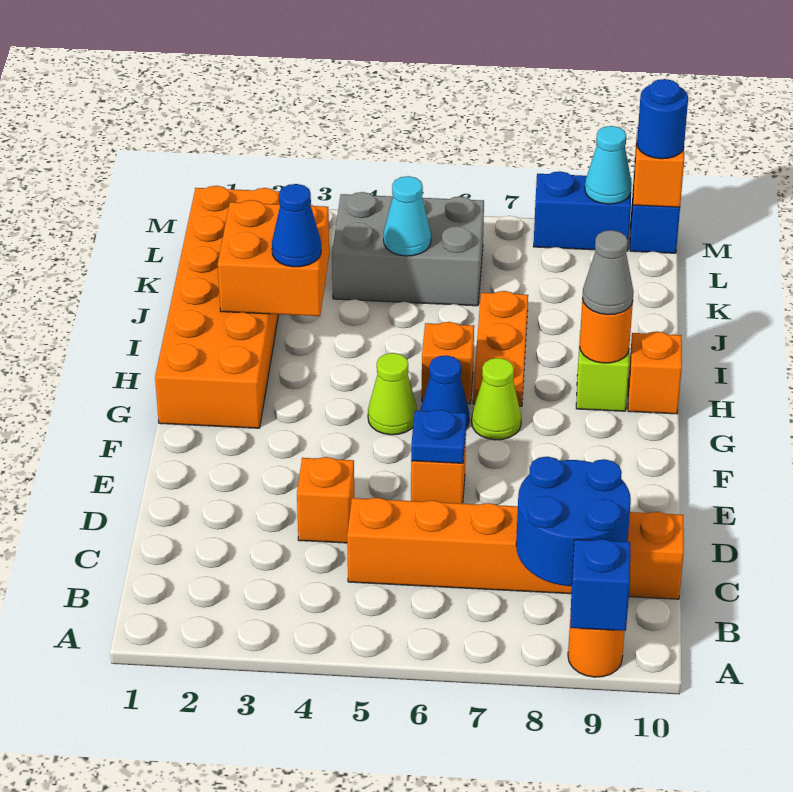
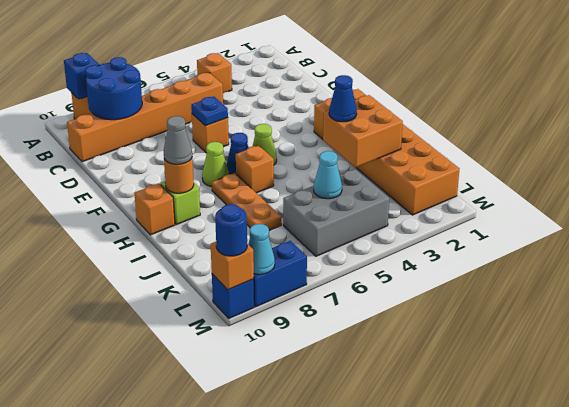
orange brick D4 level 1 -> orange brick B4 level 1

